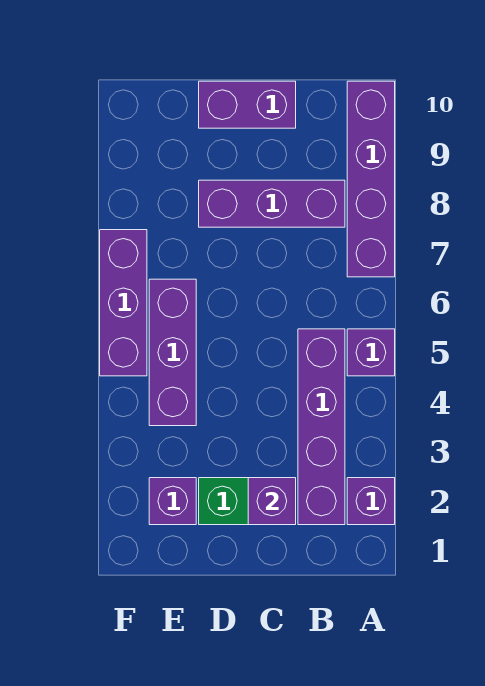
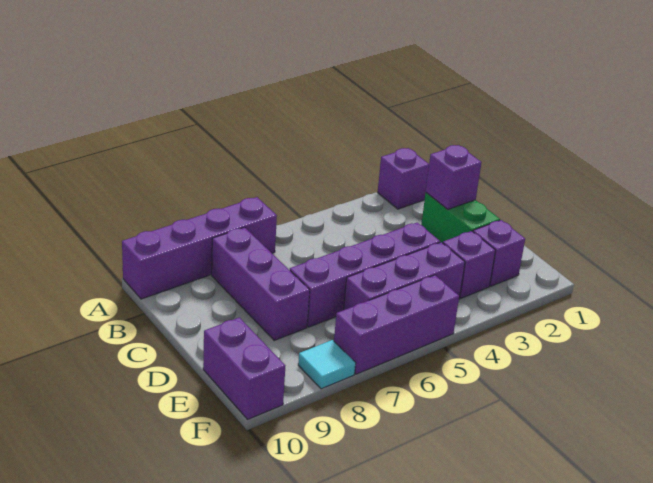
purple brick A5 level 1 -> purple brick E3 level 1
purple brick B2:B5 level 1 -> purple brick D4:D7 level 1
purple brick C10:D10 level 1 -> purple brick E10:F10 level 1
none -> cyan tile F8 level 1

